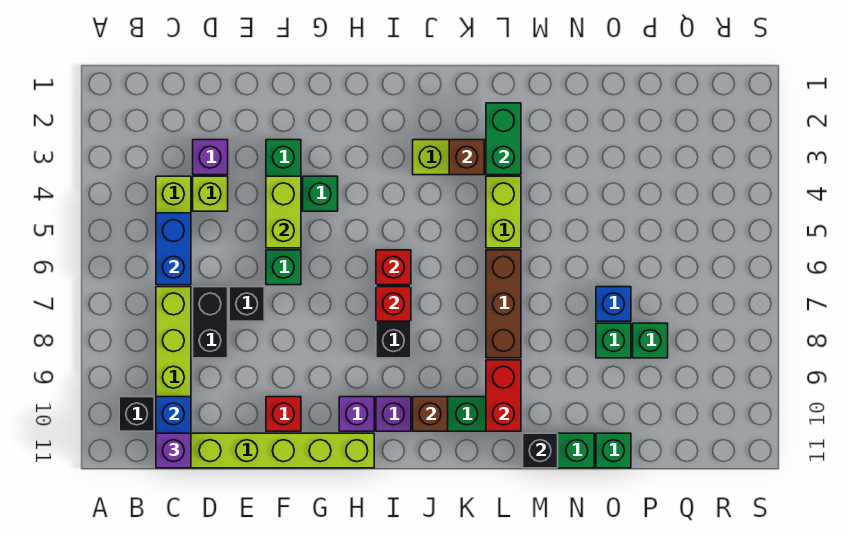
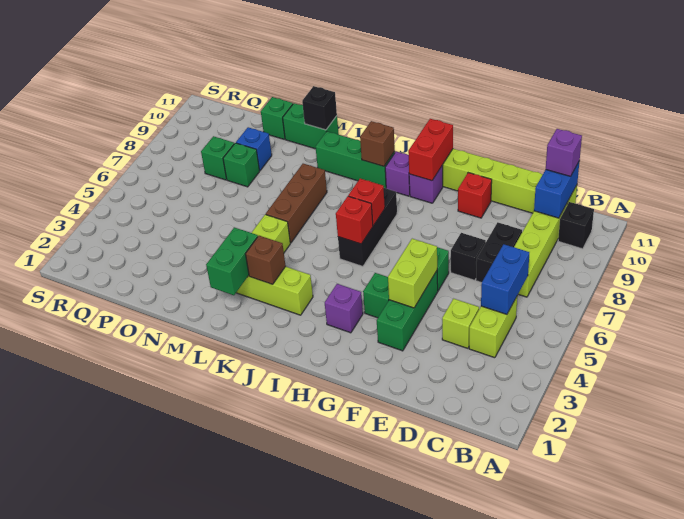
purple brick D3 level 1 -> purple brick H3 level 1
red brick L9:L10 level 2 -> red brick H10:H11 level 2
blue brick O7 level 1 -> blue brick O9 level 1

